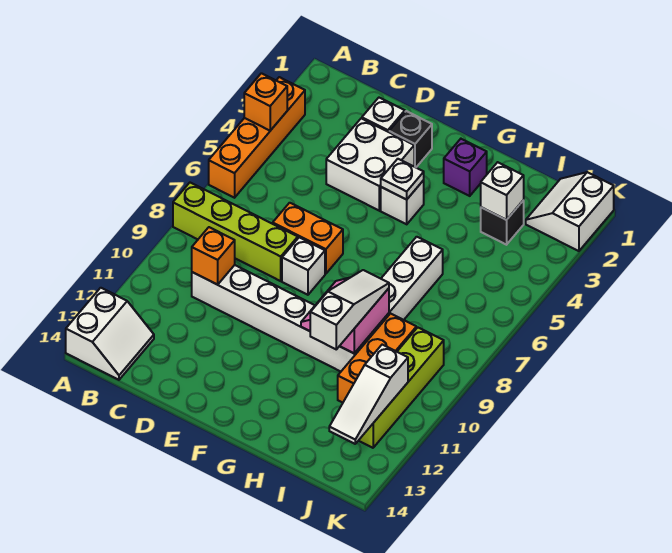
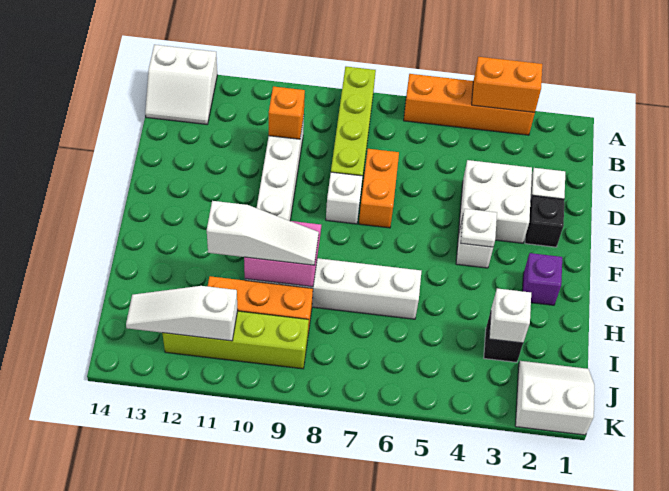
orange brick A4 level 2 -> orange brick A3:A4 level 2

